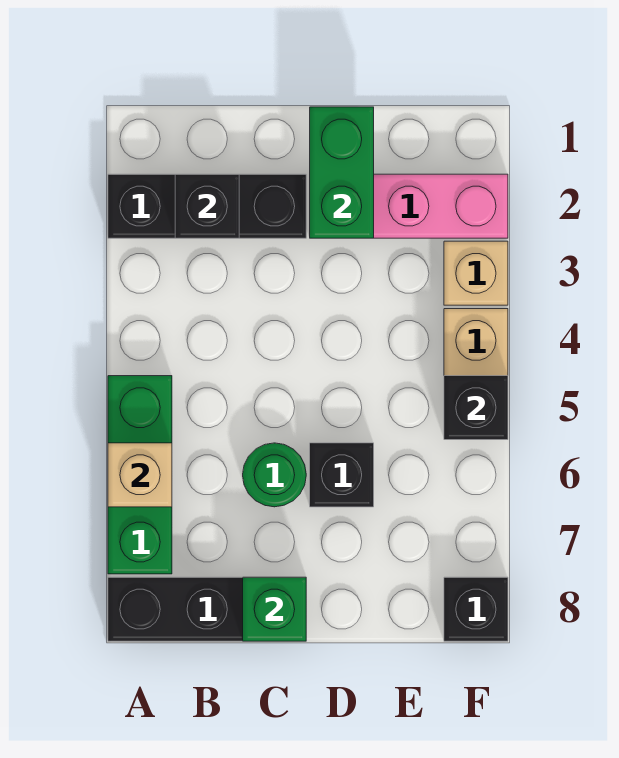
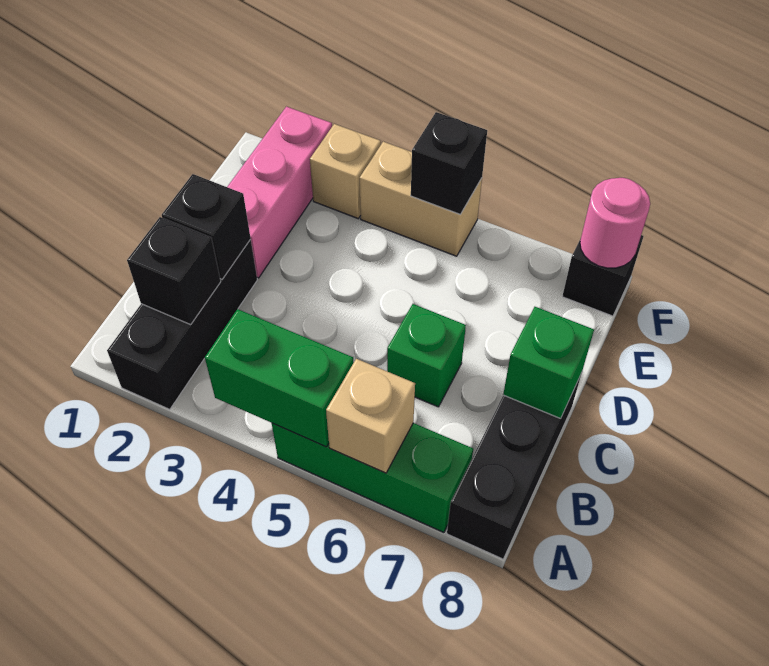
green round brick C6 level 1 -> green brick C6 level 1
green brick D1:D2 level 2 -> green brick A4:A5 level 2
black brick D6 level 1 -> black brick C2 level 2
none -> pink round brick F8 level 2

